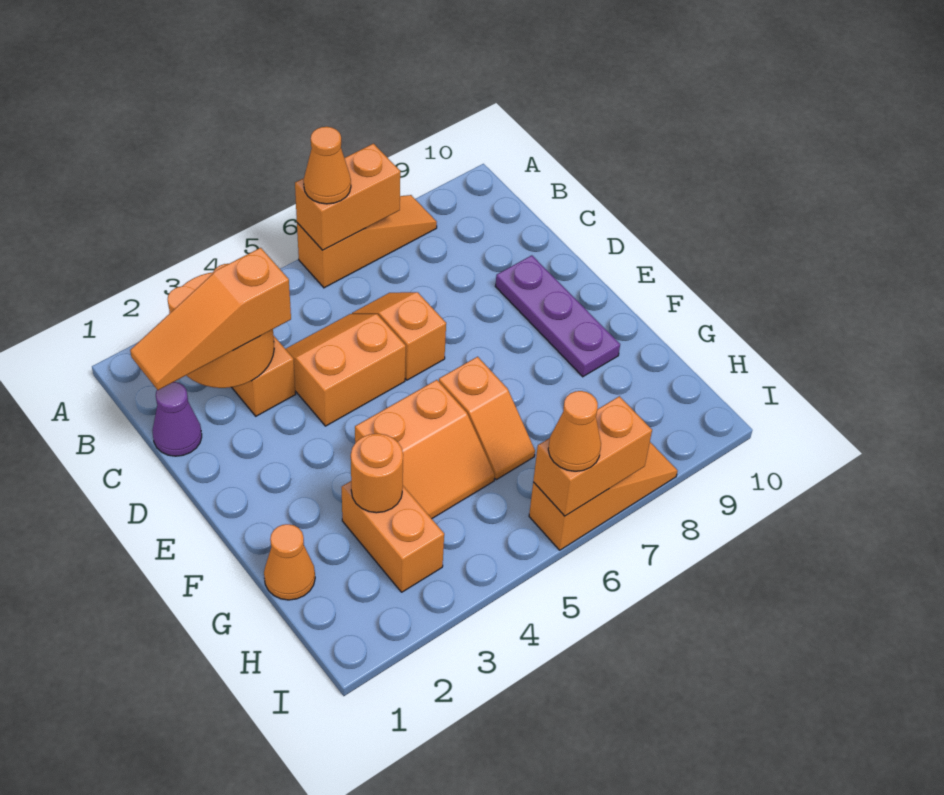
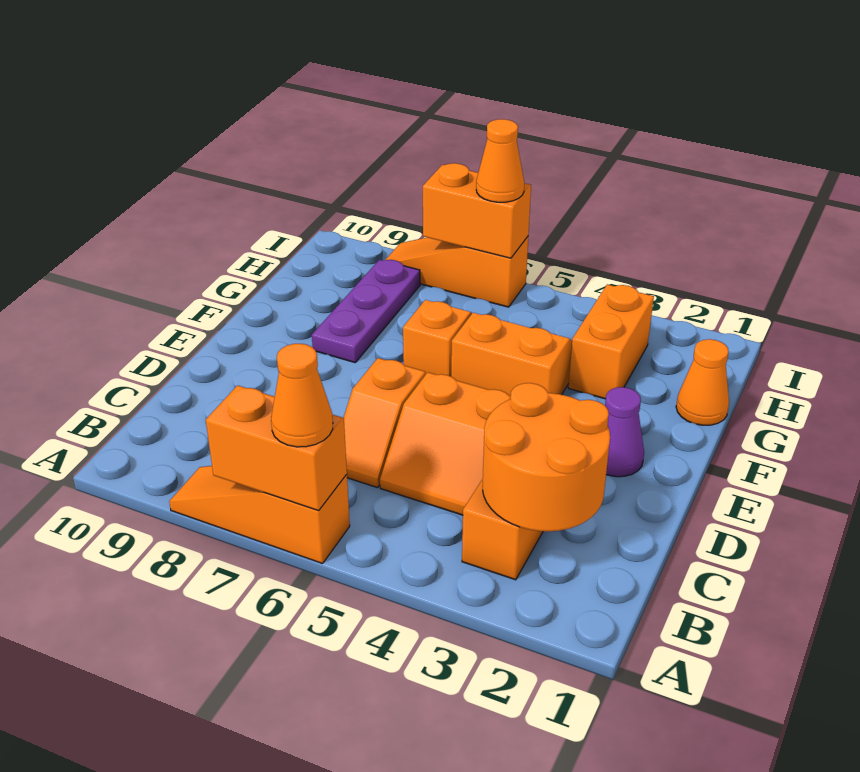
purple cone C1 level 1 -> purple cone E2 level 1
orange slope C1:C3 level 3 top 3 -> none
purple plate D9:F9 level 1 -> purple plate F8:H8 level 1
orange round brick G3 level 2 -> none

